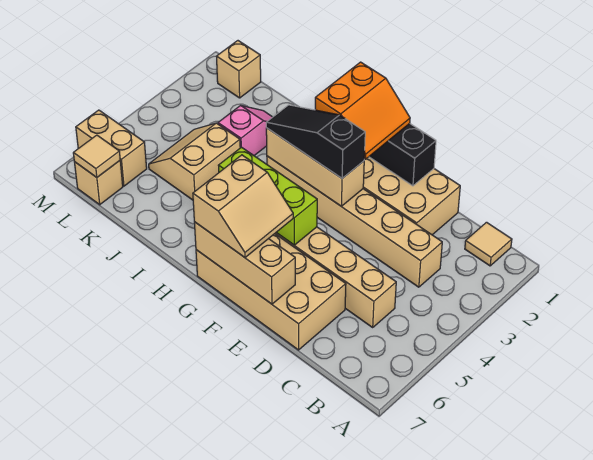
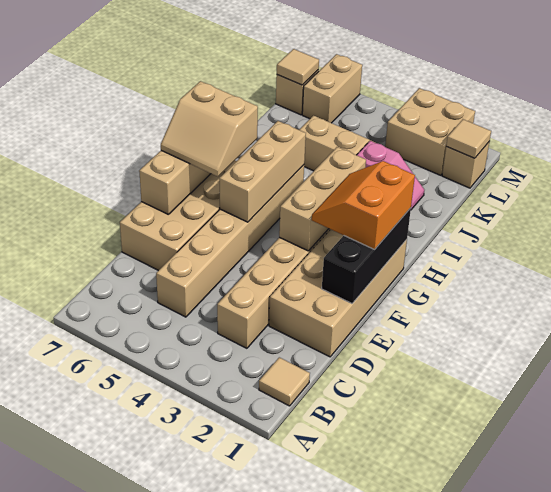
orange slope F1:G2 level 3 top G -> orange slope F1:G2 level 3 top 1
black slope F3:H3 level 3 top F -> none
lime brick F5:H5 level 2 -> tan brick F5:H5 level 2
none -> tan tile L1 level 2
none -> tan brick L2:M3 level 1

